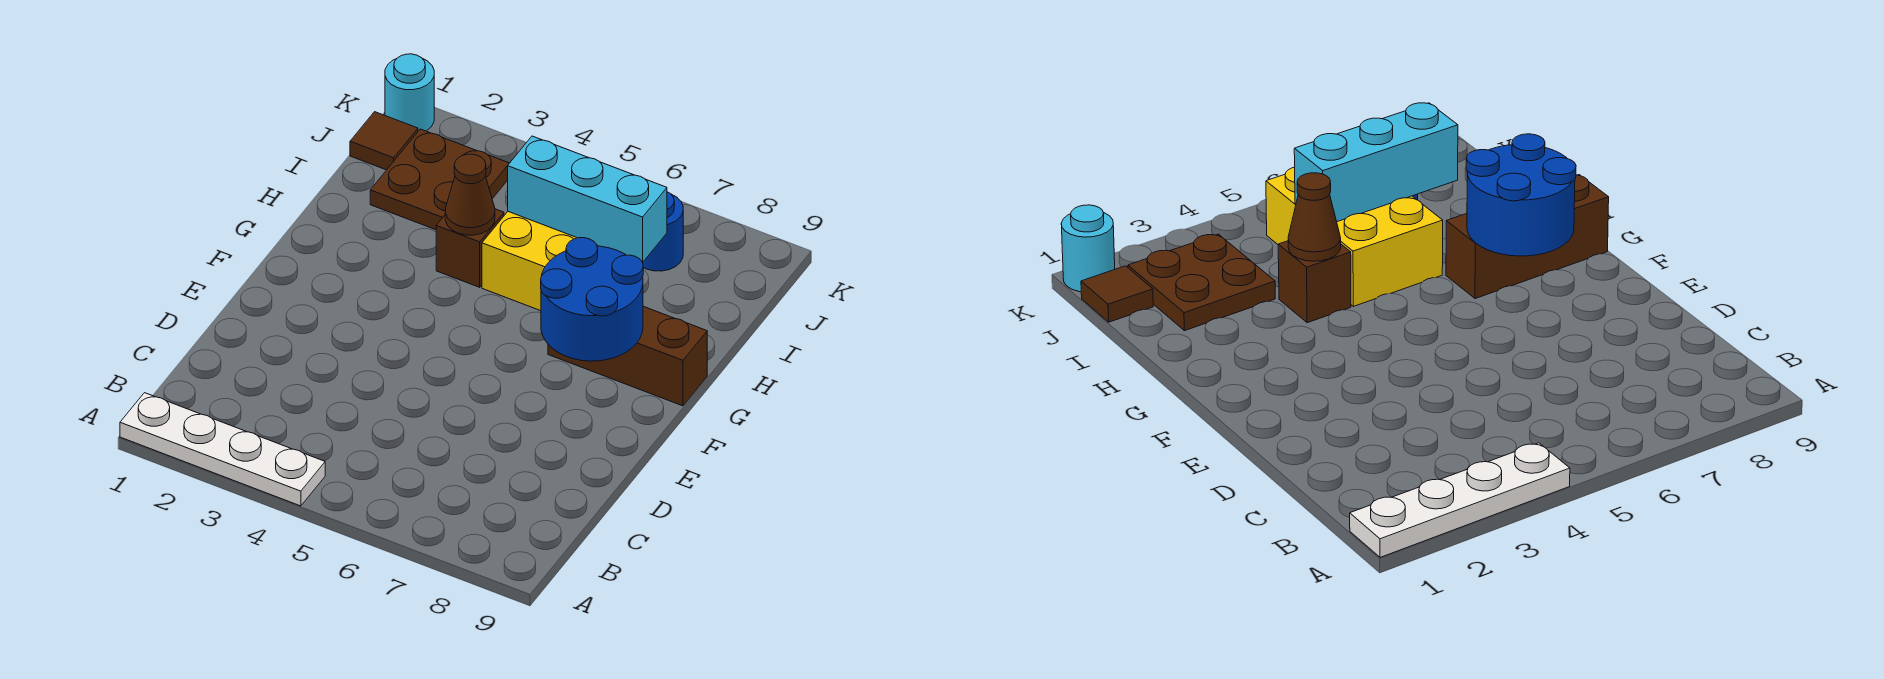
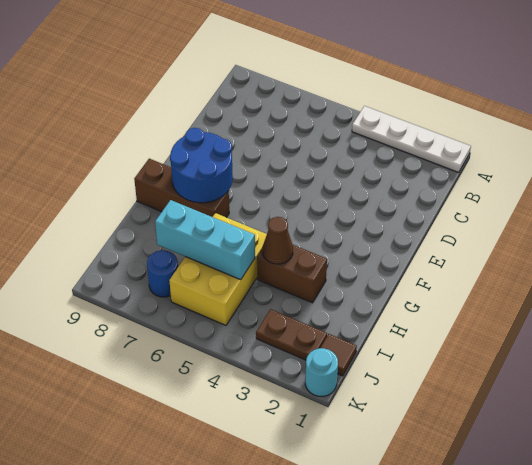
brown brick H4 level 1 -> brown brick H3:H4 level 1
brown plate I2:J3 level 1 -> brown plate J2:J3 level 1

